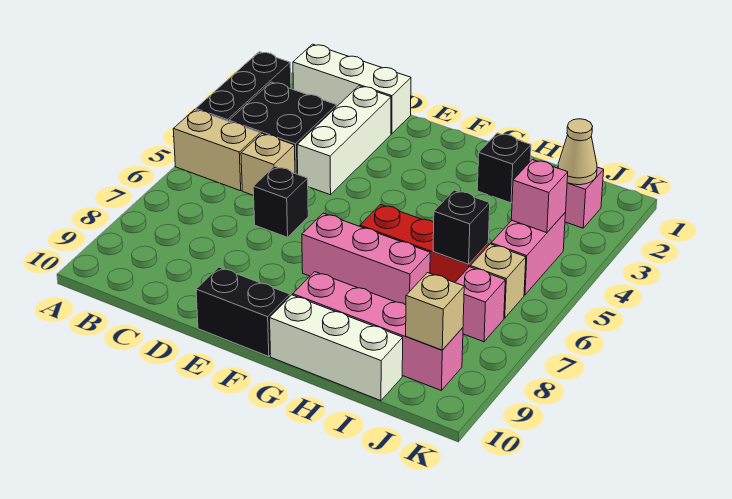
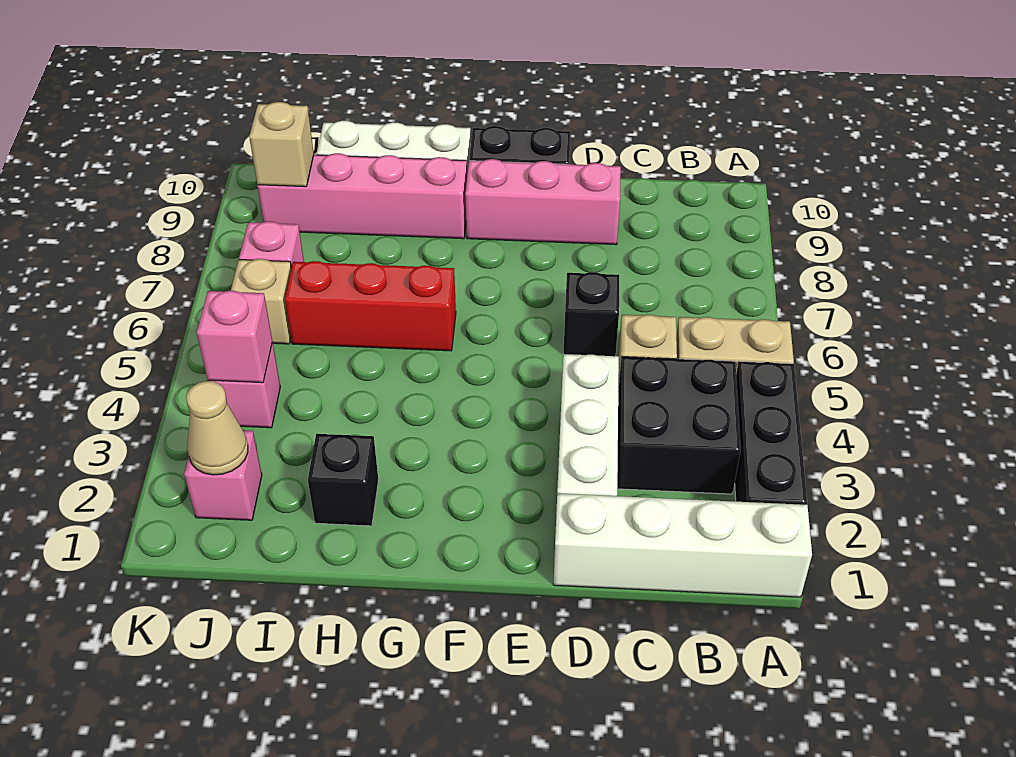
white brick B1:D1 level 1 -> white brick A1:D1 level 1
pink brick F7:H7 level 1 -> pink brick D9:F9 level 1
black brick I6 level 2 -> none
pink brick J4:J5 level 1 -> pink brick J4 level 1

